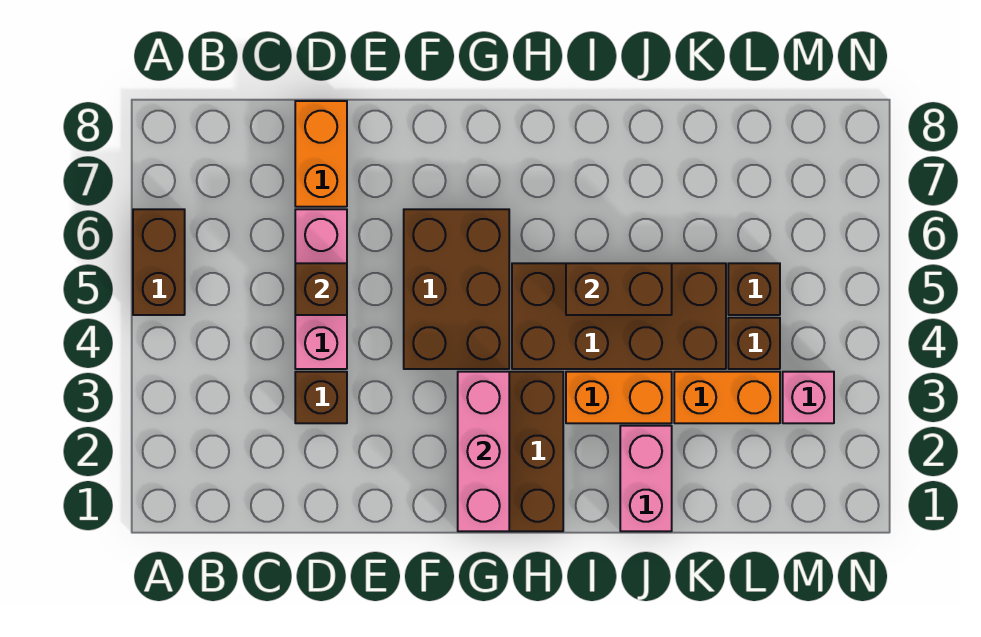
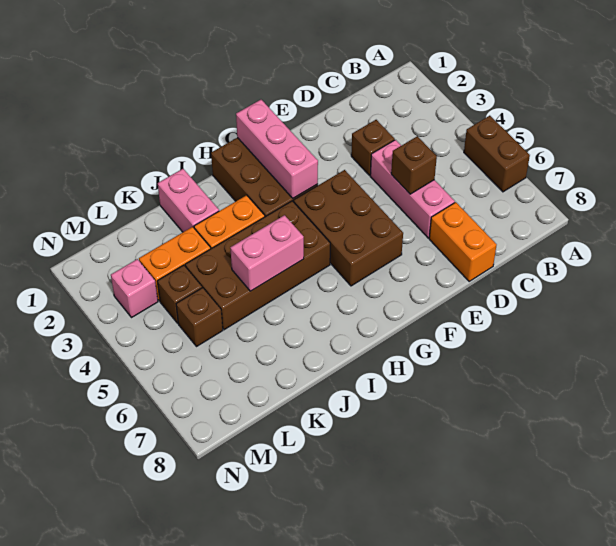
brown brick I5:J5 level 2 -> pink brick I5:J5 level 2

